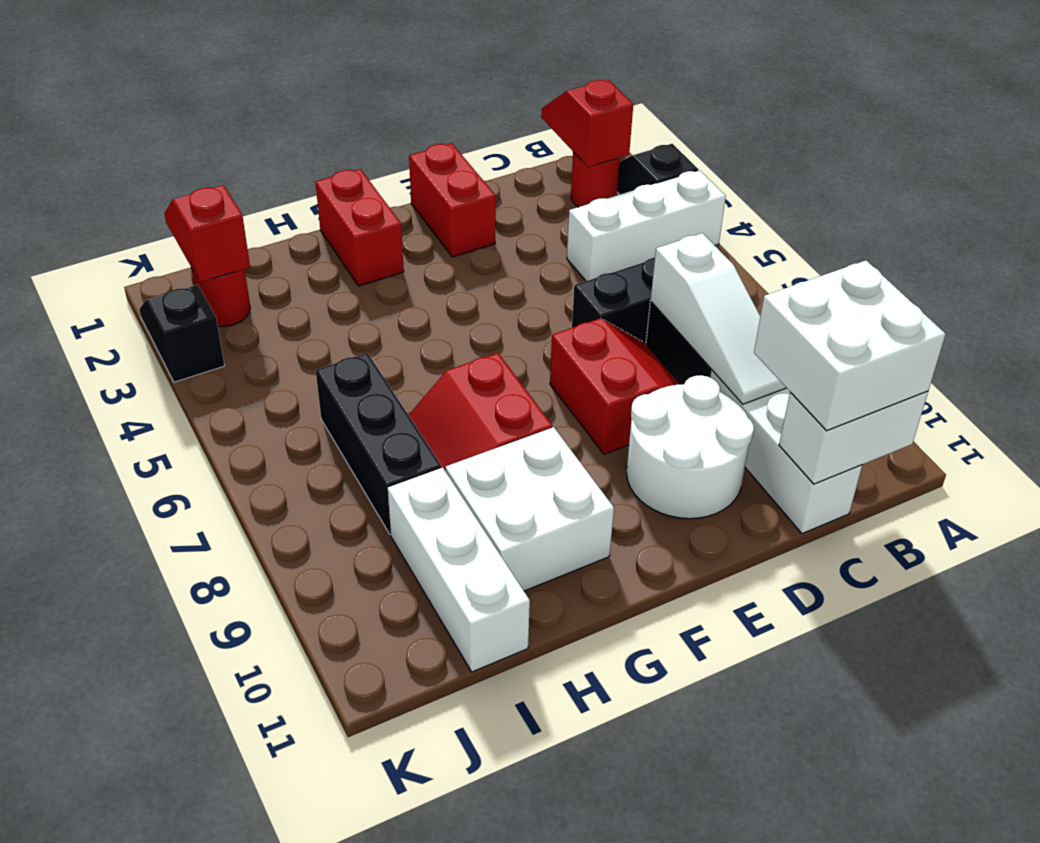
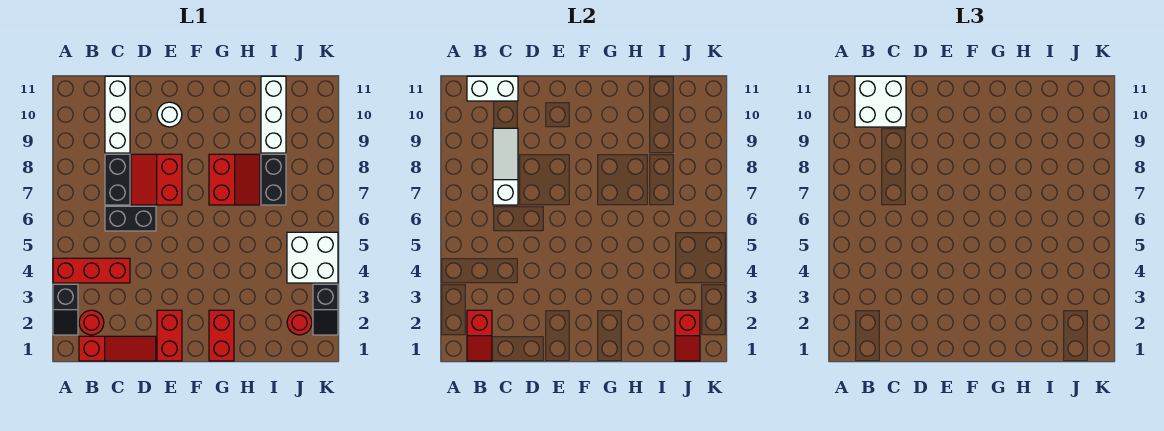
white brick A4:C4 level 1 -> red brick A4:C4 level 1
none -> red slope B1:D1 level 1 top B
white round brick D9:E10 level 1 -> white round brick E10 level 1
white brick G9:H10 level 1 -> white brick J4:K5 level 1
black brick I6:I8 level 1 -> black brick I7:I8 level 1

